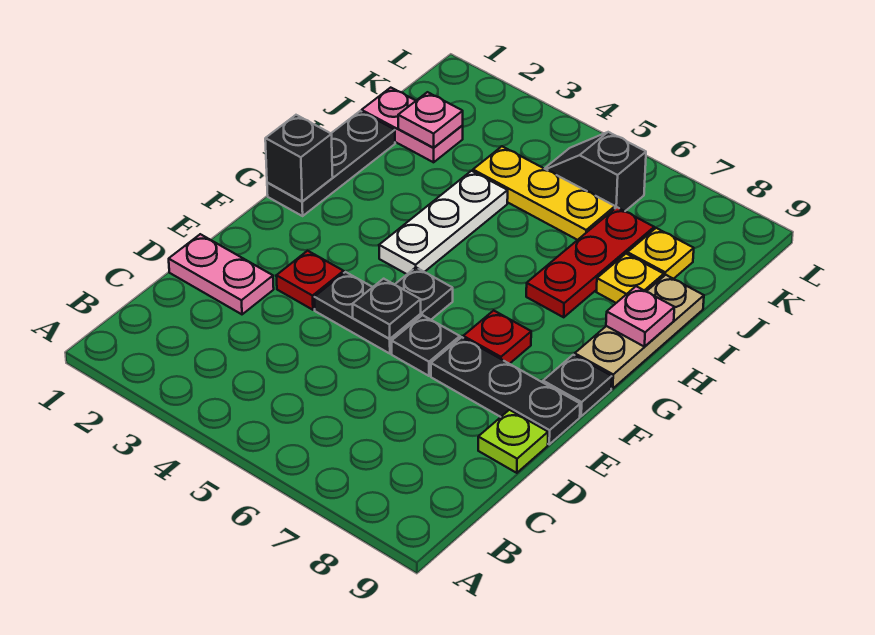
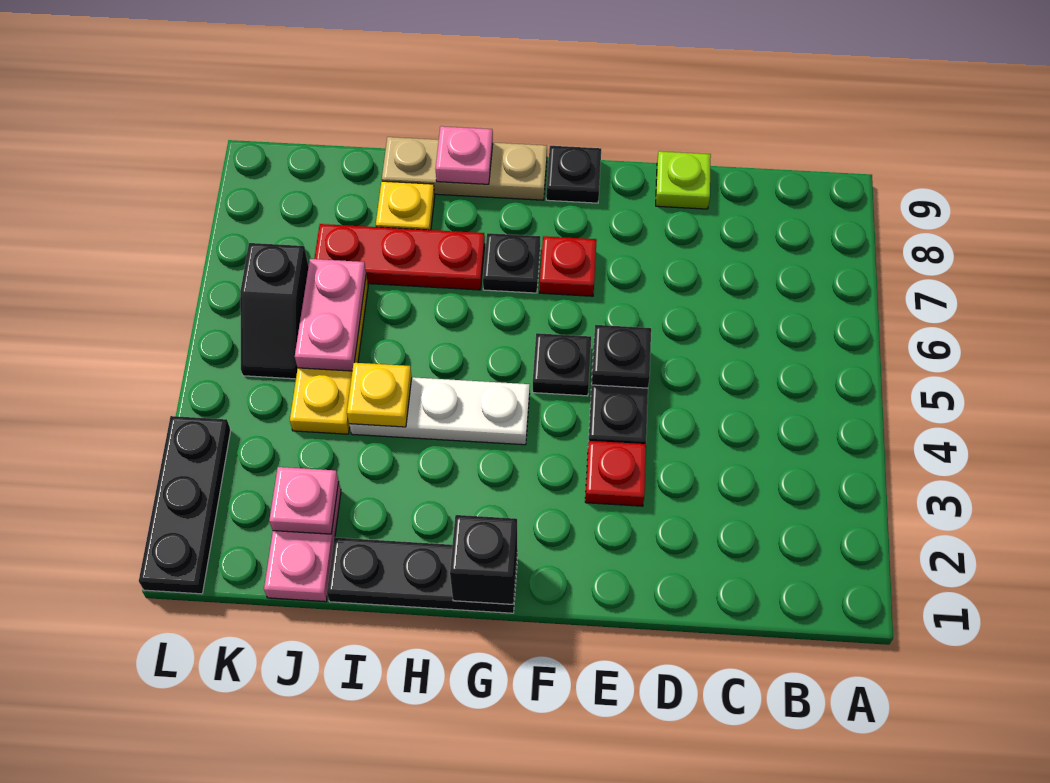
pink plate D1:D2 level 1 -> pink plate J5:J6 level 2
black plate E6 level 1 -> black plate G7 level 1
black plate E7:E9 level 1 -> black plate L1:L3 level 1
yellow plate J8 level 1 -> yellow plate I4 level 2

